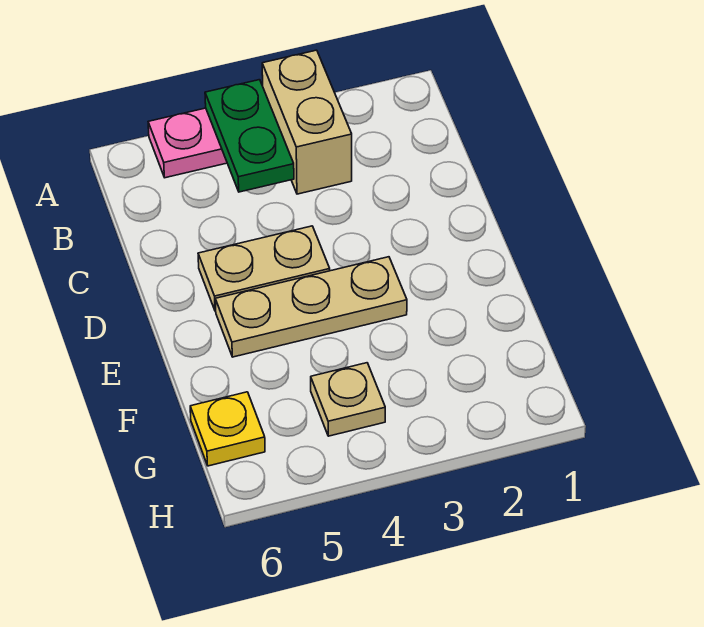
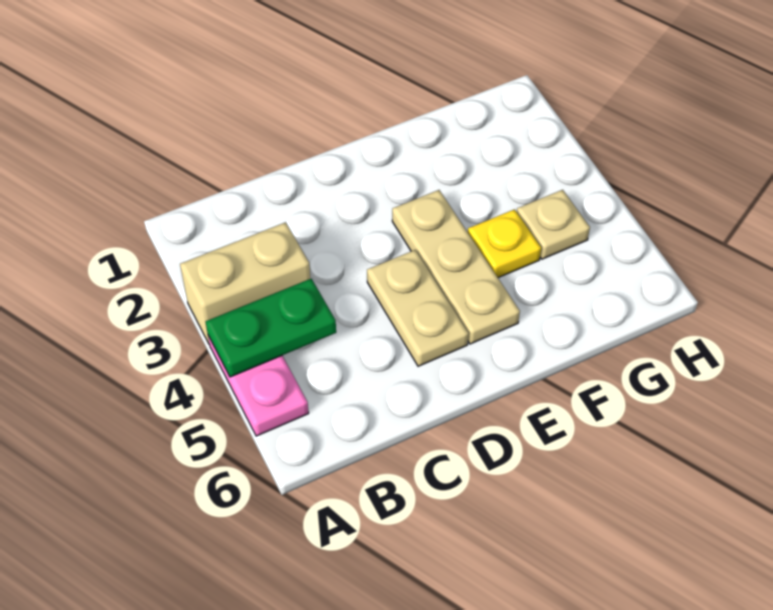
yellow plate G6 level 1 -> yellow plate F4 level 1

